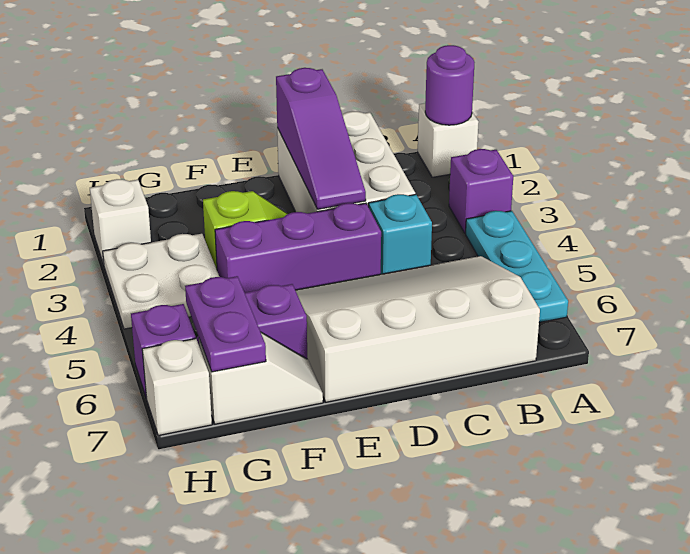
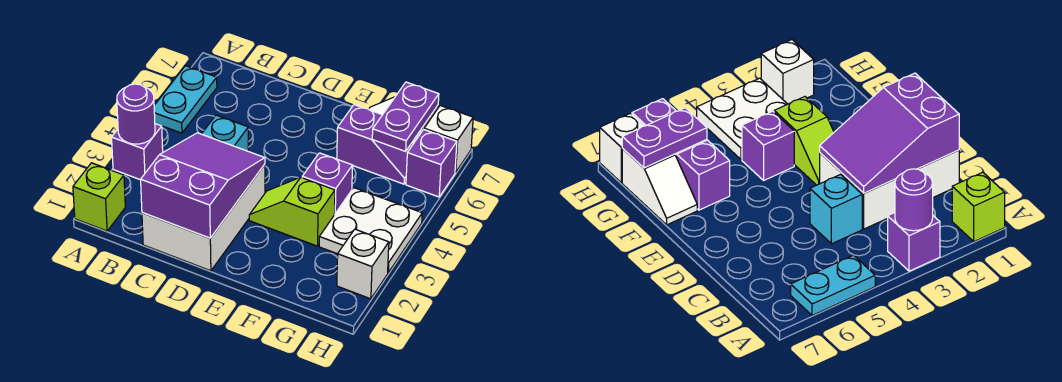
white brick A1 level 1 -> lime brick A1 level 1
purple round brick A1 level 2 -> purple round brick A3 level 2
cyan plate A4:A6 level 1 -> cyan plate A5:A6 level 1
white slope B5:E7 level 1 top 7 -> none
purple slope D1:D3 level 2 top 1 -> purple slope C1:D3 level 2 top 1
purple brick D4:F4 level 1 -> purple brick F4 level 1

